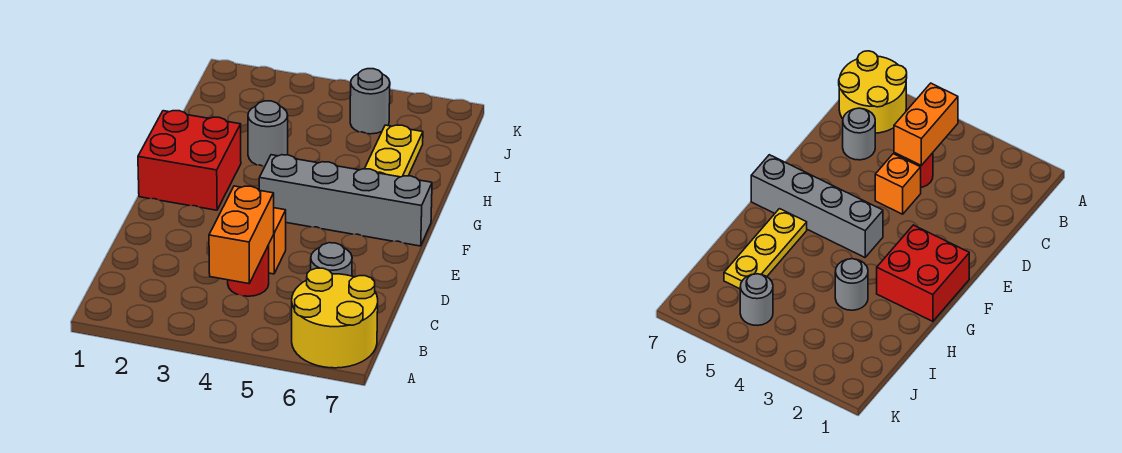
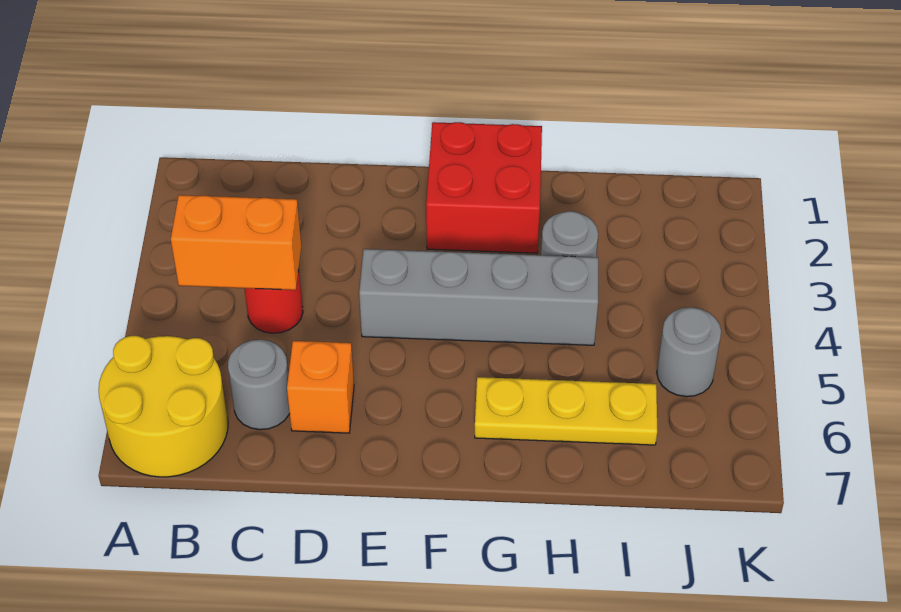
orange brick D4 level 1 -> orange brick D6 level 1
grey brick F4:F7 level 1 -> grey brick E4:H4 level 1

